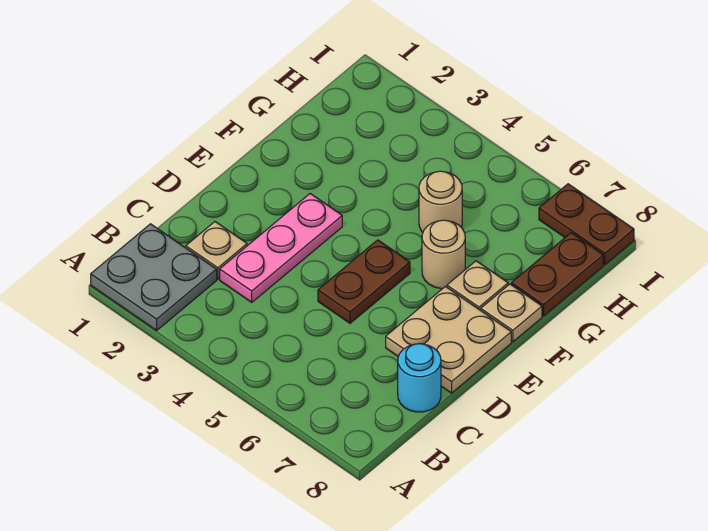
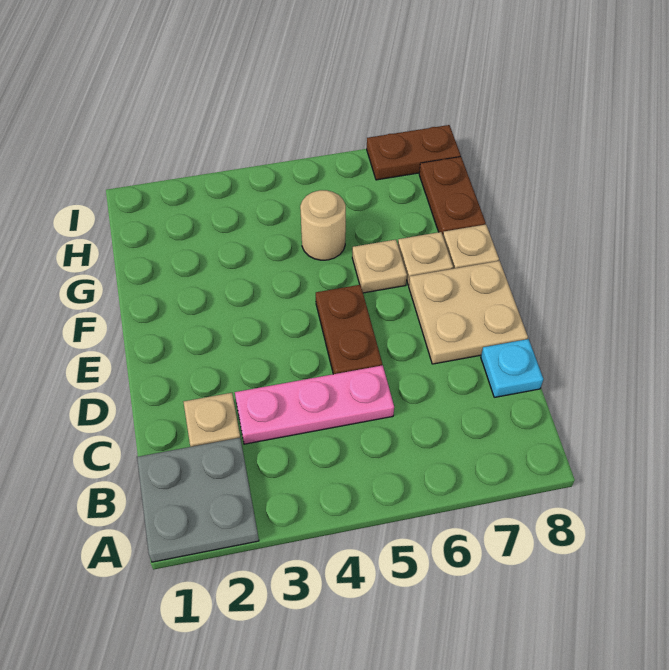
pink plate C3:E3 level 1 -> pink plate C3:C5 level 1
cyan round brick C8 level 1 -> cyan plate C8 level 1
tan round brick F6 level 1 -> tan plate F6 level 1

